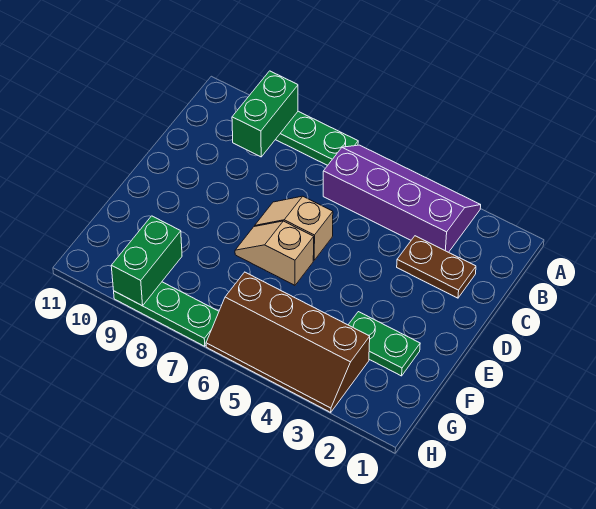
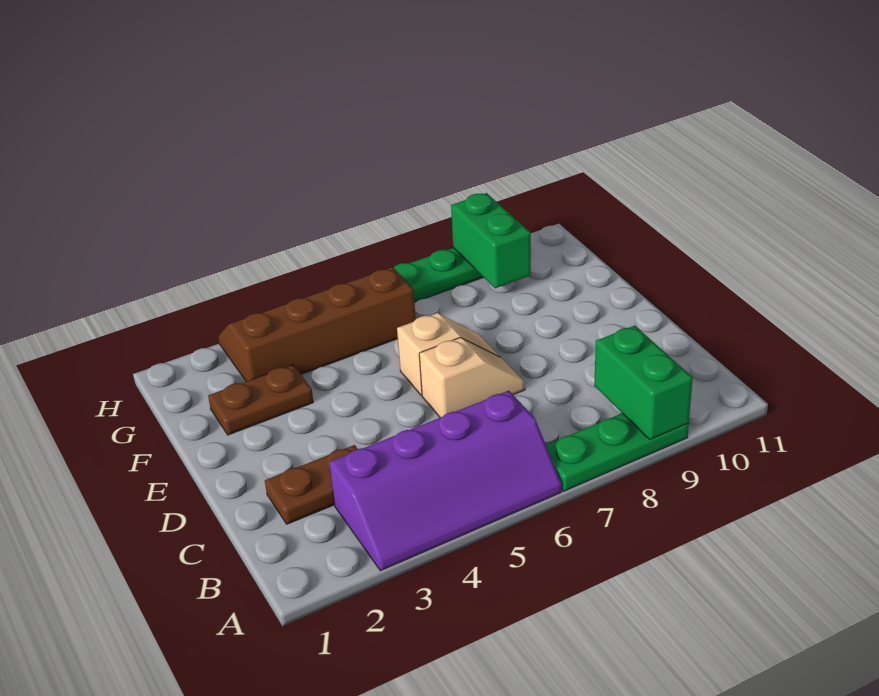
green plate F2:F3 level 1 -> brown plate F2:F3 level 1

